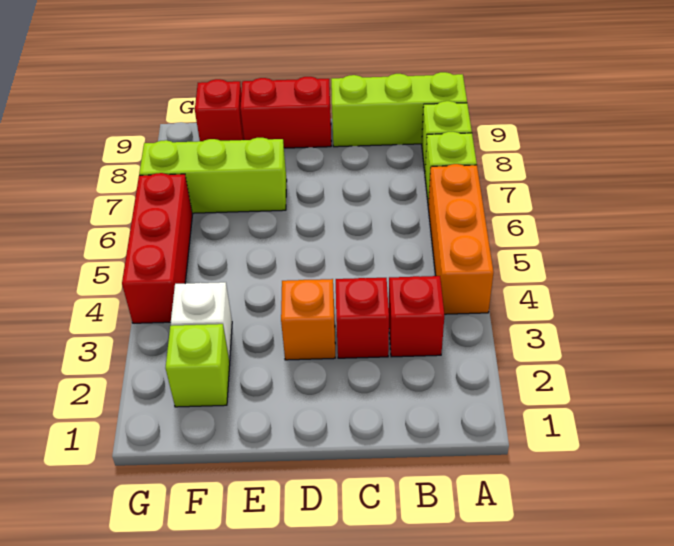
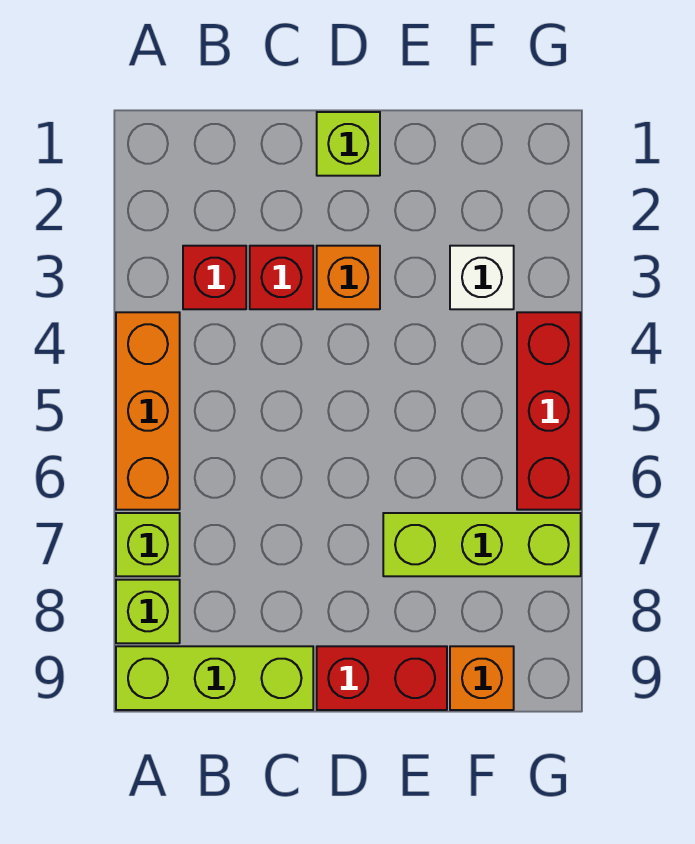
lime brick F2 level 1 -> lime brick D1 level 1
red brick F9 level 1 -> orange brick F9 level 1

